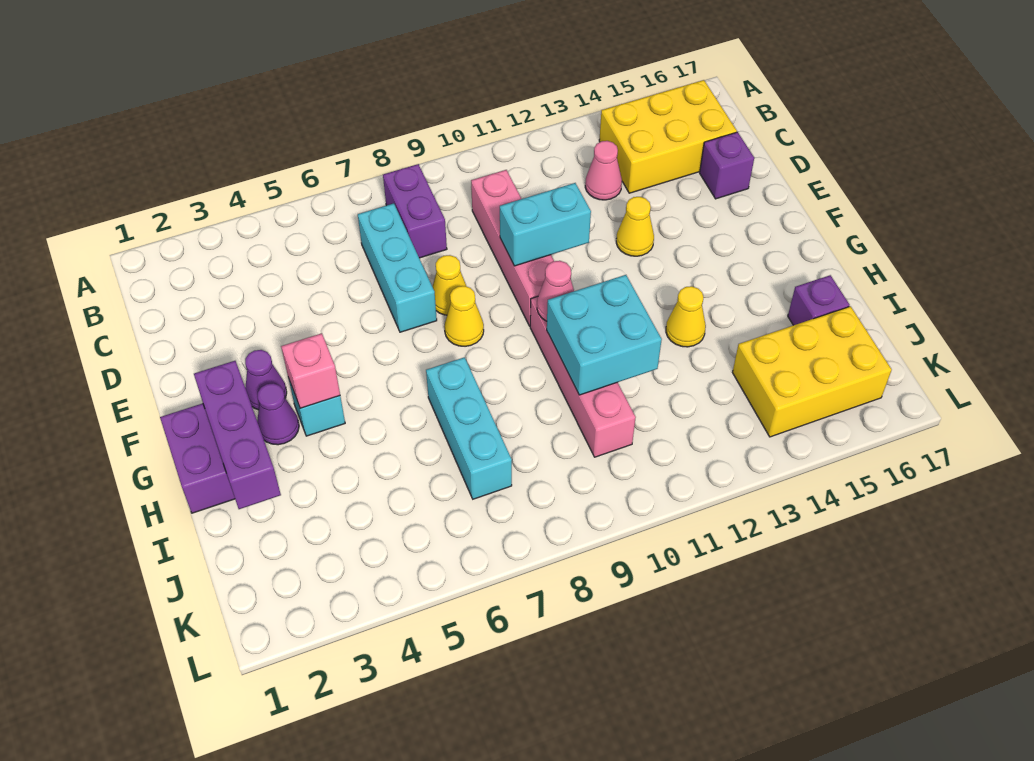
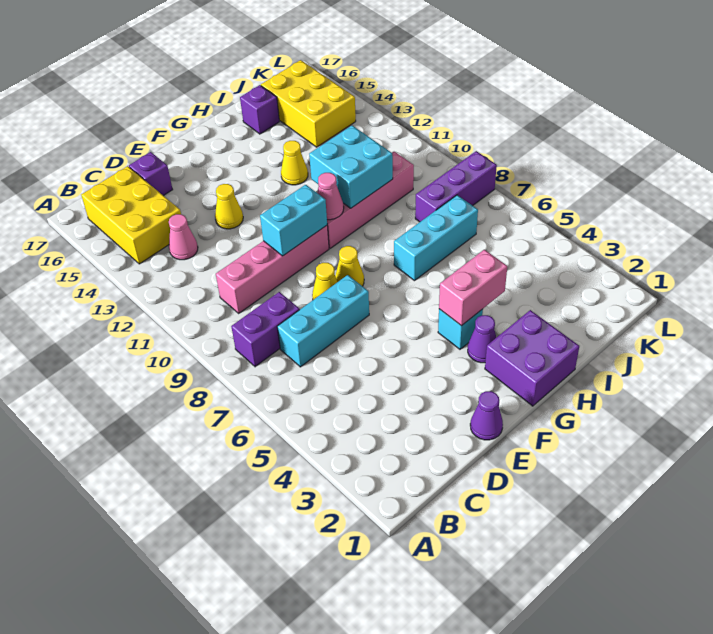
cyan brick E10:E11 level 2 -> cyan brick E10:F10 level 2
purple cone F3 level 1 -> purple cone E1 level 1
purple brick G2:I2 level 2 -> purple brick J8:L8 level 1
pink brick G4 level 2 -> pink brick G4:H4 level 2

